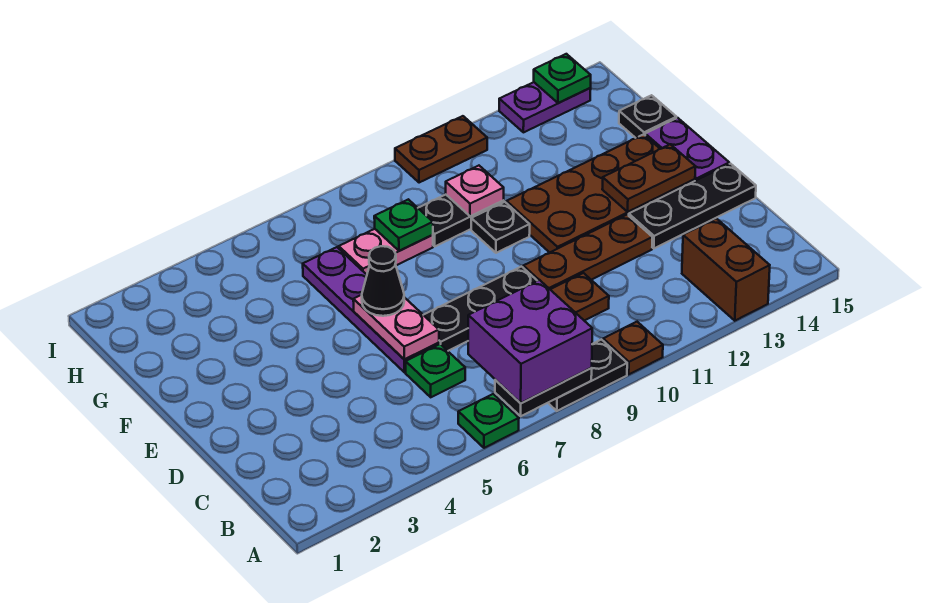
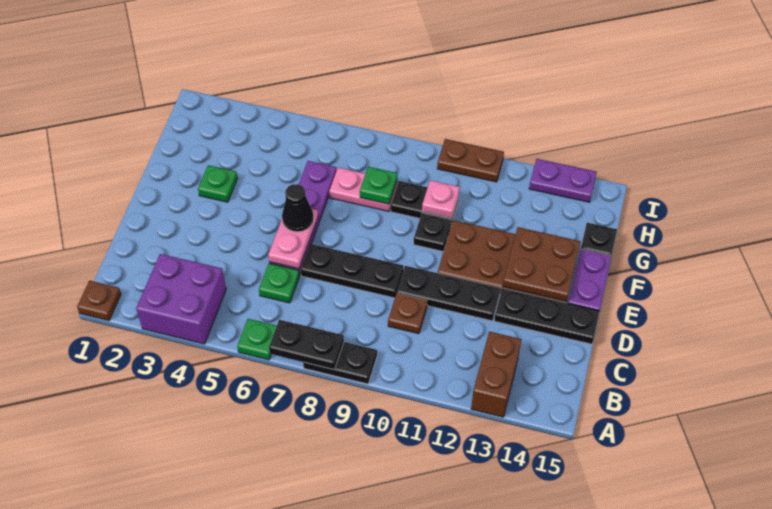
purple brick A7:B8 level 3 -> purple brick A3:B4 level 1
brown plate A10 level 1 -> brown plate A1 level 1
brown plate D10:D12 level 1 -> black plate D10:D12 level 1
brown plate E13:E14 level 2 -> brown plate E13:F14 level 2
green plate I14 level 2 -> green plate F3 level 1

